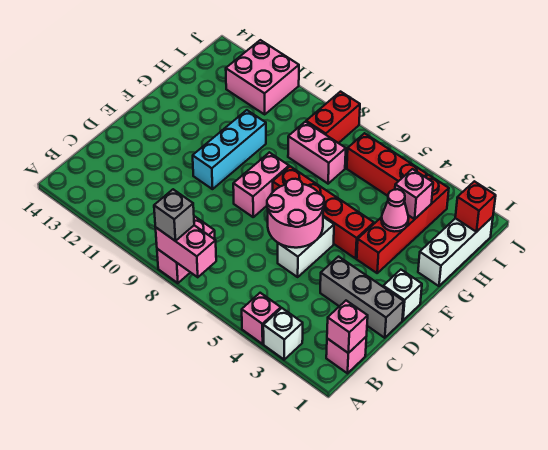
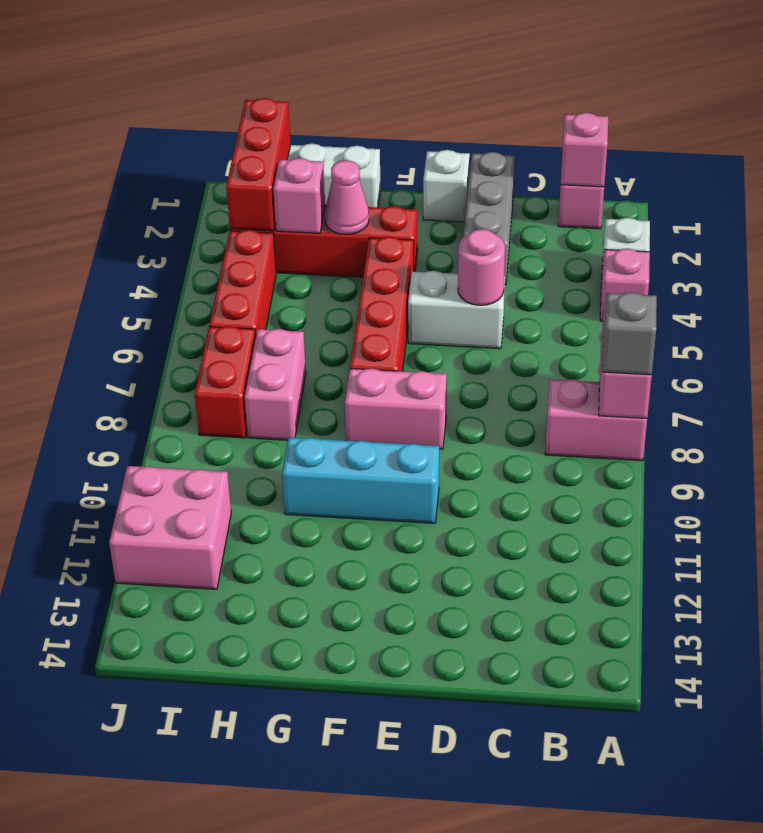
pink round brick D5:E6 level 2 -> pink round brick D5 level 2
red brick I1 level 2 -> red brick I1:I3 level 2
red brick I8:J8 level 1 -> red brick I7:I8 level 1

